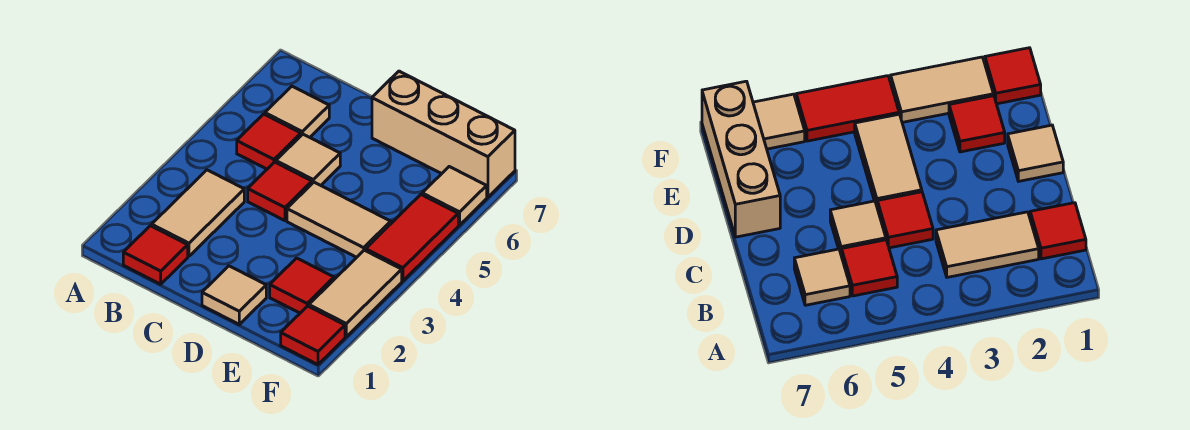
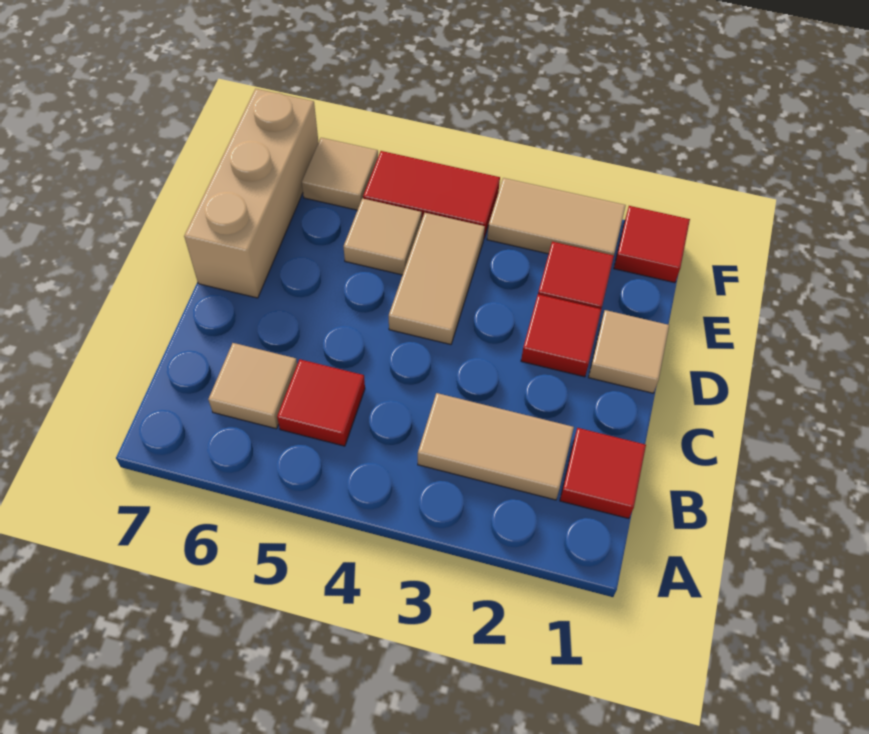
red tile C4 level 1 -> red tile D2 level 1
tan tile C5 level 1 -> tan tile E5 level 1

